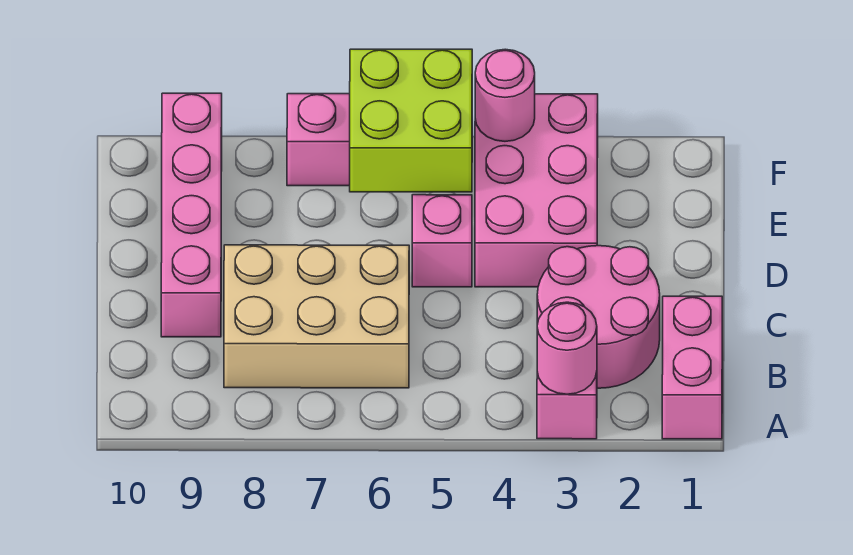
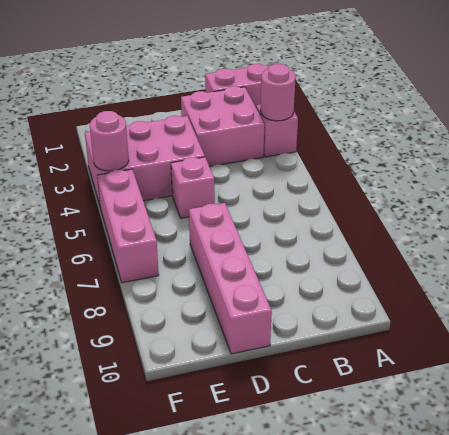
pink round brick B2:C3 level 1 -> pink brick B2:C3 level 1
tan brick B6:C8 level 1 -> none
pink brick C9:F9 level 1 -> pink brick D7:D10 level 1
lime brick E5:F6 level 2 -> none

